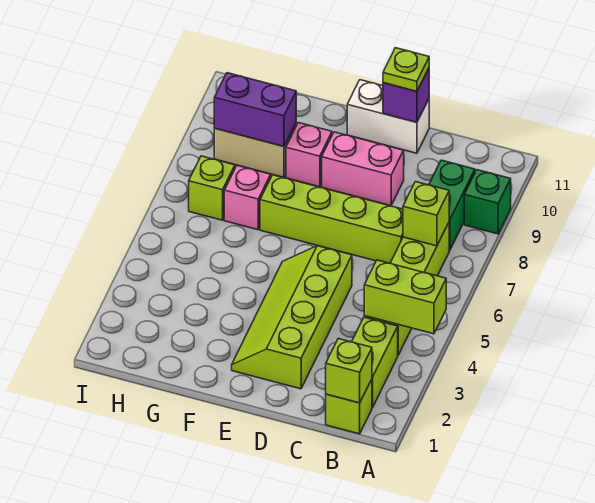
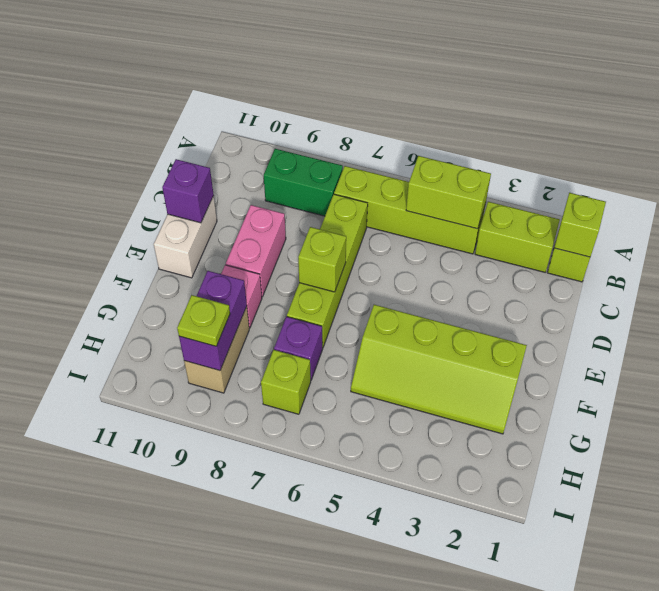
lime brick A4:B4 level 2 -> lime brick B4:B5 level 2
green brick A9 level 1 -> none
lime brick B7 level 2 -> lime brick E7 level 2
lime slope D2:E5 level 1 top D -> lime slope F2:G5 level 1 top F
lime plate D11 level 3 -> lime plate H9 level 3
pink brick G7 level 1 -> purple brick G7 level 1

